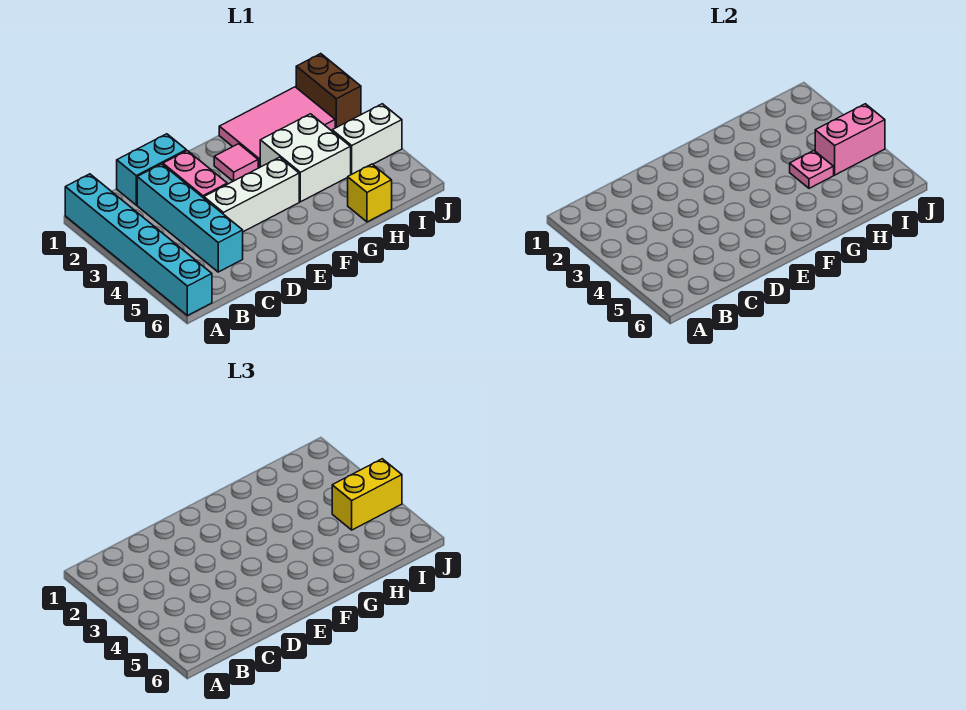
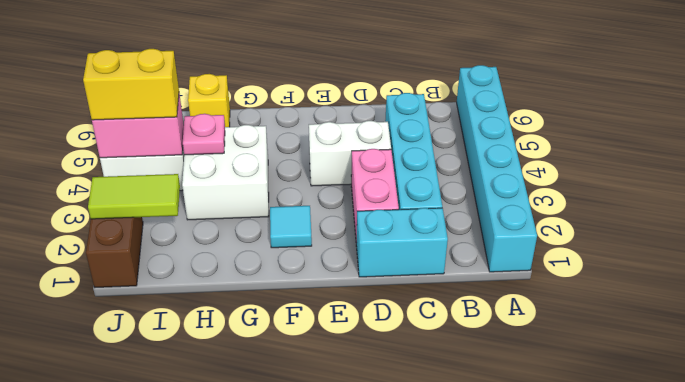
white brick D4:F4 level 1 -> white brick D4:E4 level 1
pink tile F2 level 1 -> cyan tile F2 level 1
pink tile G1:I2 level 1 -> none
none -> lime tile I2:J2 level 2

